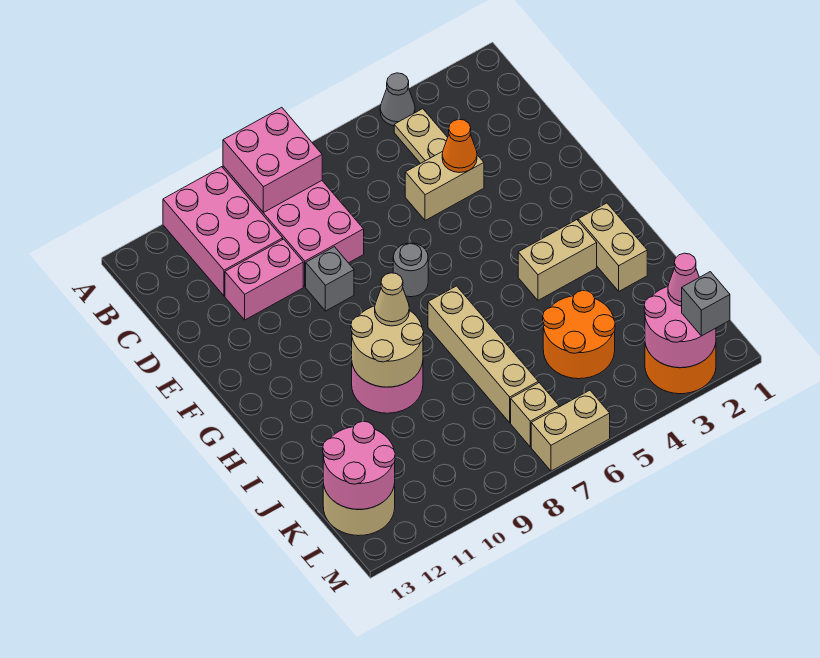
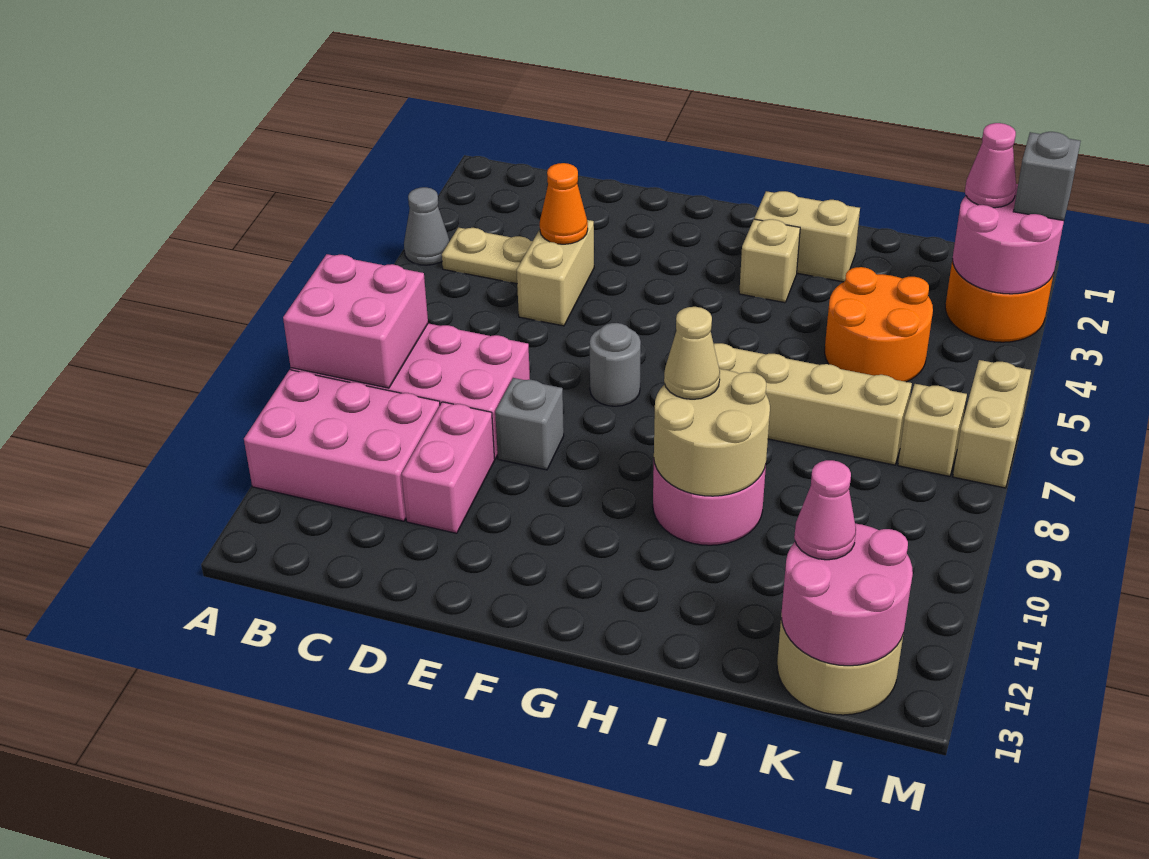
tan brick H3:H4 level 1 -> tan brick H3 level 1
none -> pink cone K12 level 3

